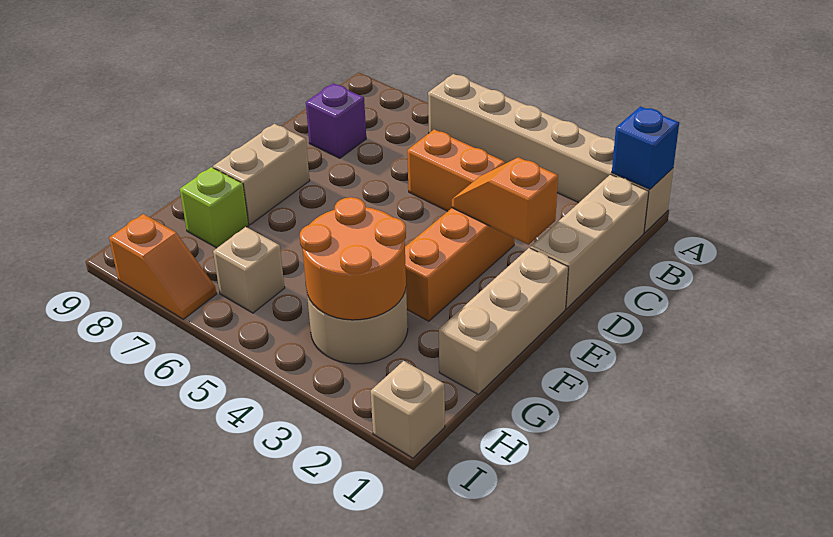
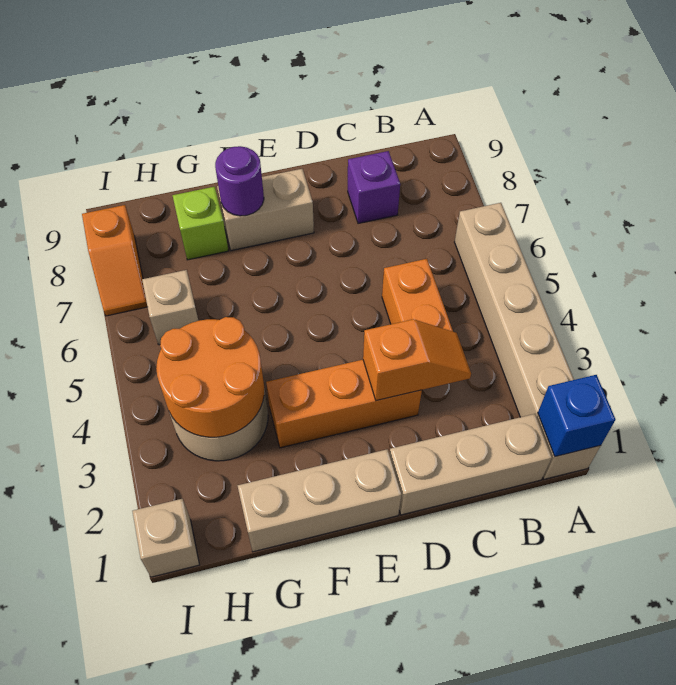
orange slope D2:D3 level 2 top 2 -> orange slope C3:D3 level 2 top D
none -> purple round brick F8 level 2

